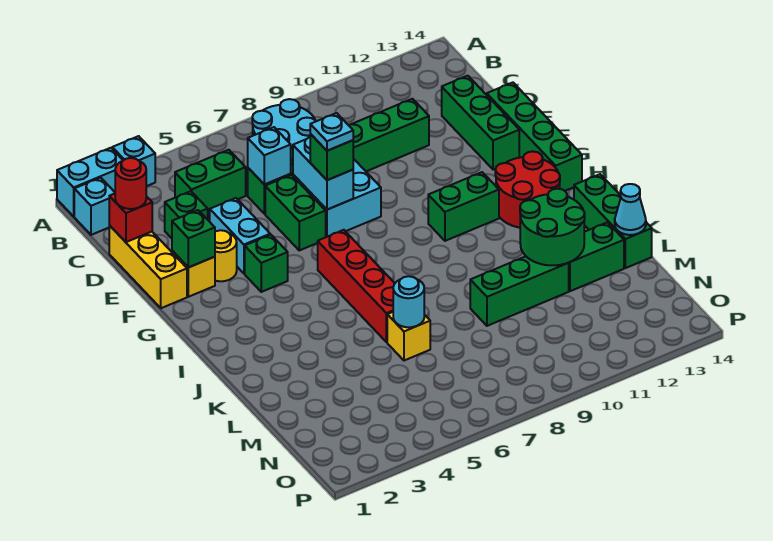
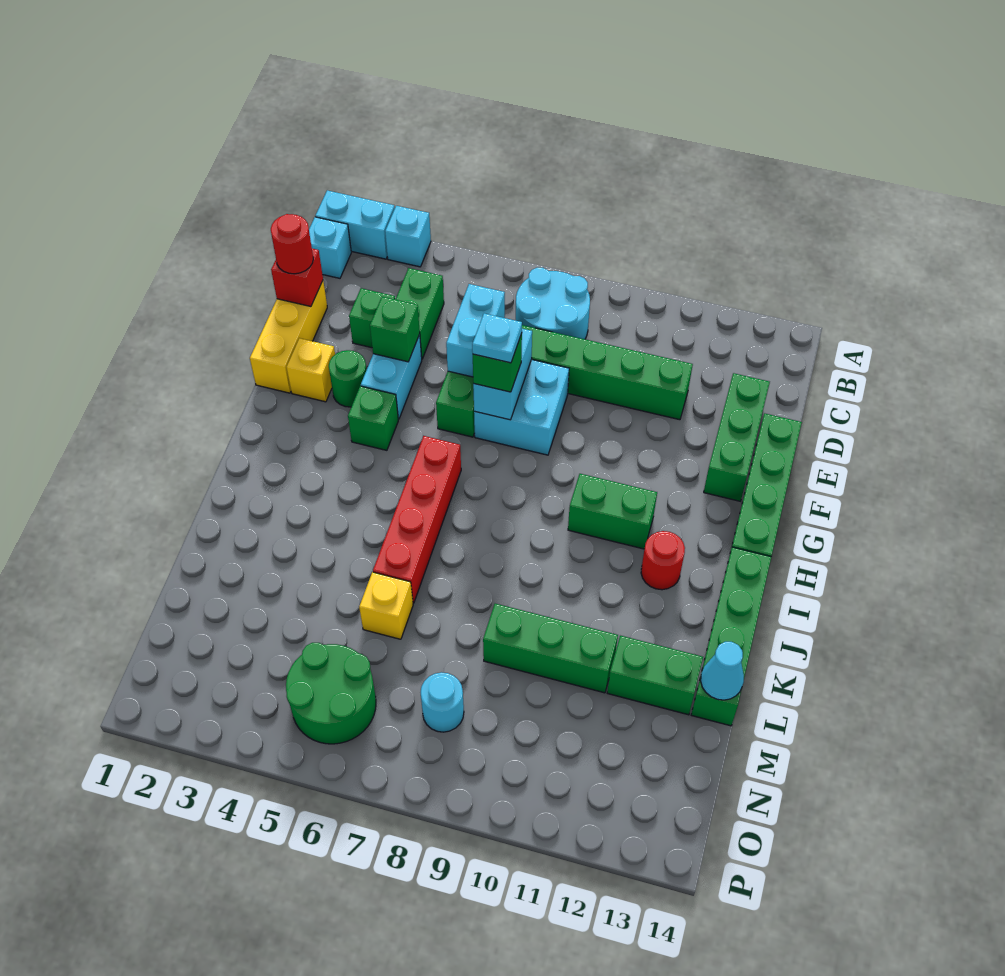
green brick C4:C5 level 1 -> green brick C4:D4 level 1
cyan brick D6 level 2 -> cyan brick D6:E6 level 2
green brick F2 level 2 -> green brick E4 level 2
yellow round brick F3 level 1 -> green round brick F3 level 1
red round brick H12:I13 level 1 -> red round brick I12 level 1
green brick J14:L14 level 1 -> green brick I14:L14 level 1
green round brick K11:L12 level 2 -> green round brick N5:O6 level 1
cyan round brick L6 level 2 -> cyan round brick N8 level 1

